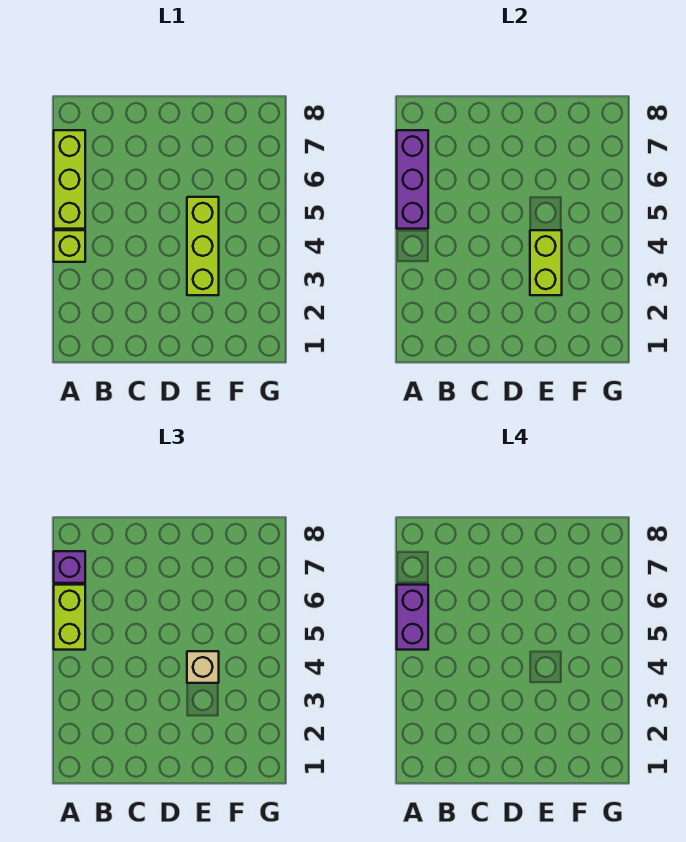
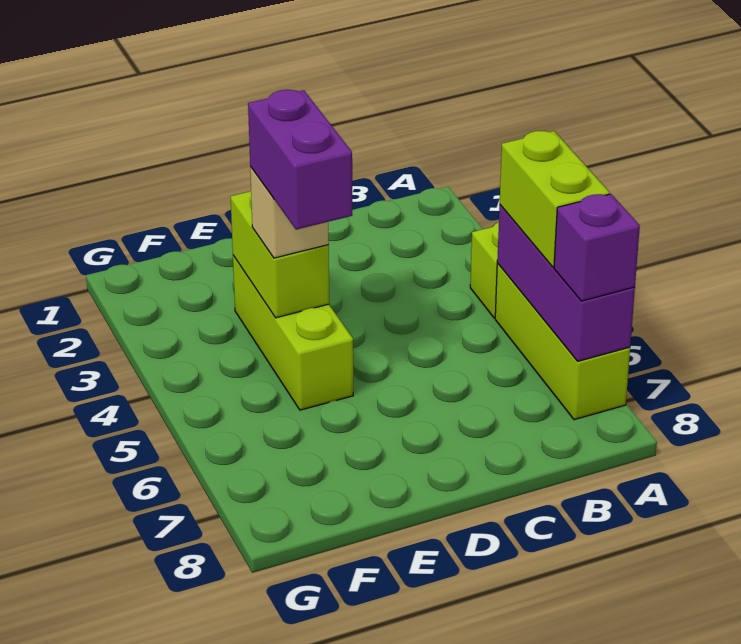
purple brick A5:A6 level 4 -> purple brick E4:E5 level 4

